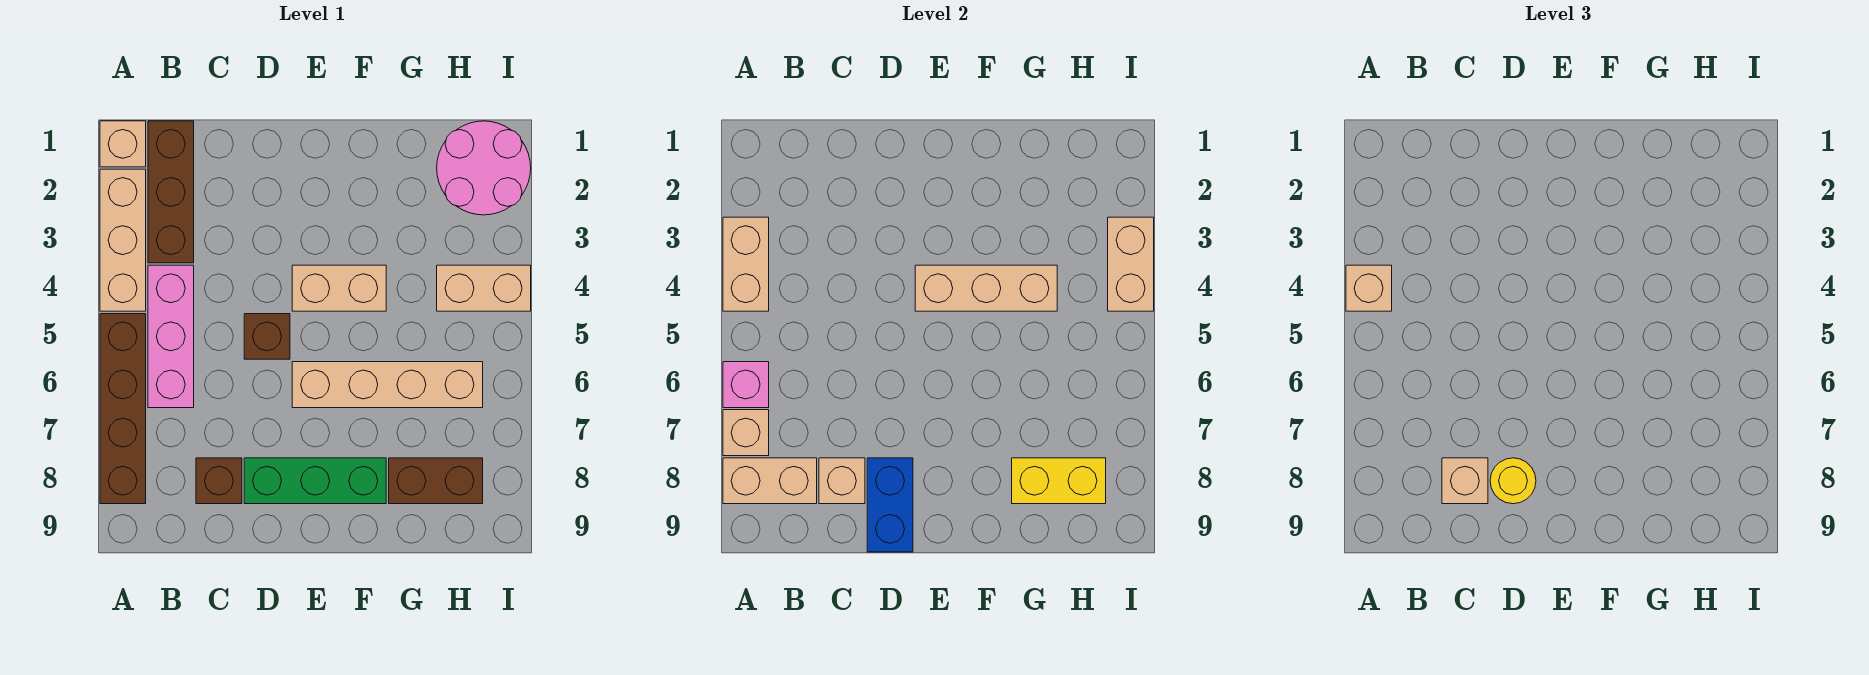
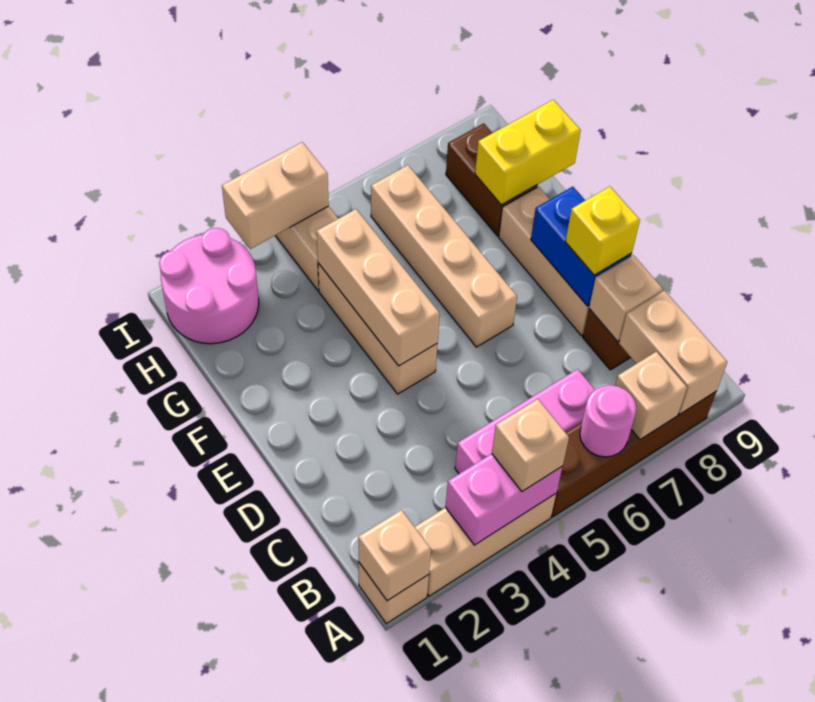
tan brick A3:A4 level 2 -> pink brick A3:A4 level 2
pink brick A6 level 2 -> pink round brick A6 level 2
brown brick B1:B3 level 1 -> none
tan brick C8 level 3 -> tan brick A1 level 2
brown brick D5 level 1 -> none
green brick D8:F8 level 1 -> tan brick D8:F8 level 1
blue brick D8:D9 level 2 -> blue brick D8:E8 level 2
yellow round brick D8 level 3 -> yellow brick D8 level 3
tan brick E4:F4 level 1 -> tan brick E4:G4 level 1
yellow brick G8:H8 level 2 -> yellow brick G8:G9 level 2

